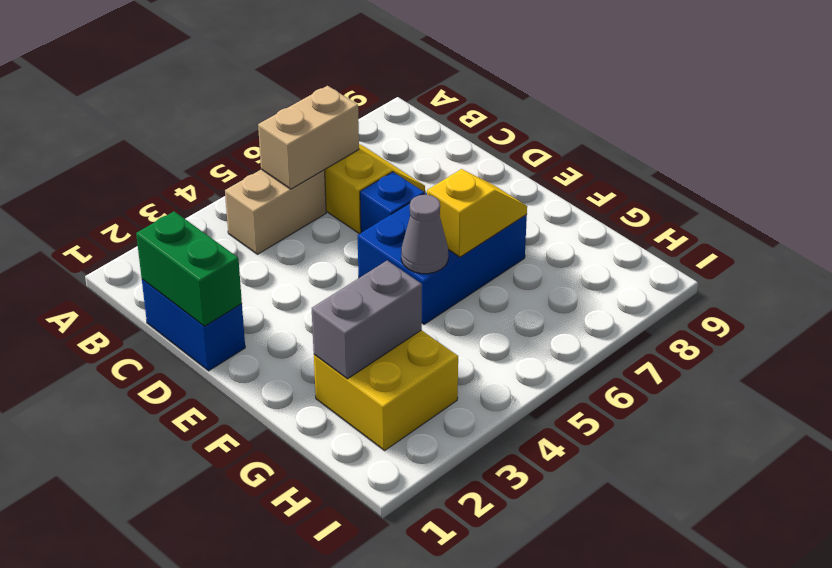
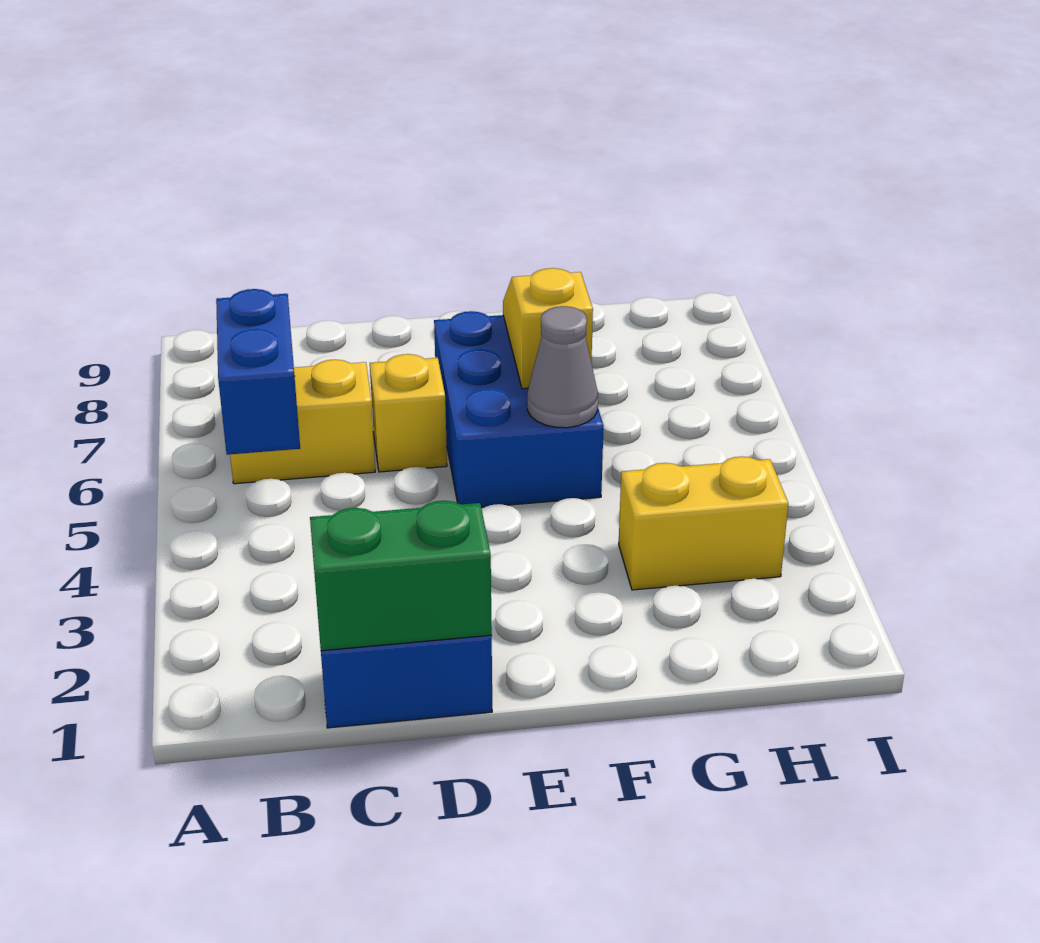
tan brick B4:B5 level 1 -> none
tan brick B5:B6 level 2 -> blue brick B5:B6 level 2
blue brick D6 level 1 -> yellow brick D6 level 1
yellow brick G2:H3 level 1 -> yellow brick G3:H3 level 1
grey brick G2:G3 level 2 -> none

